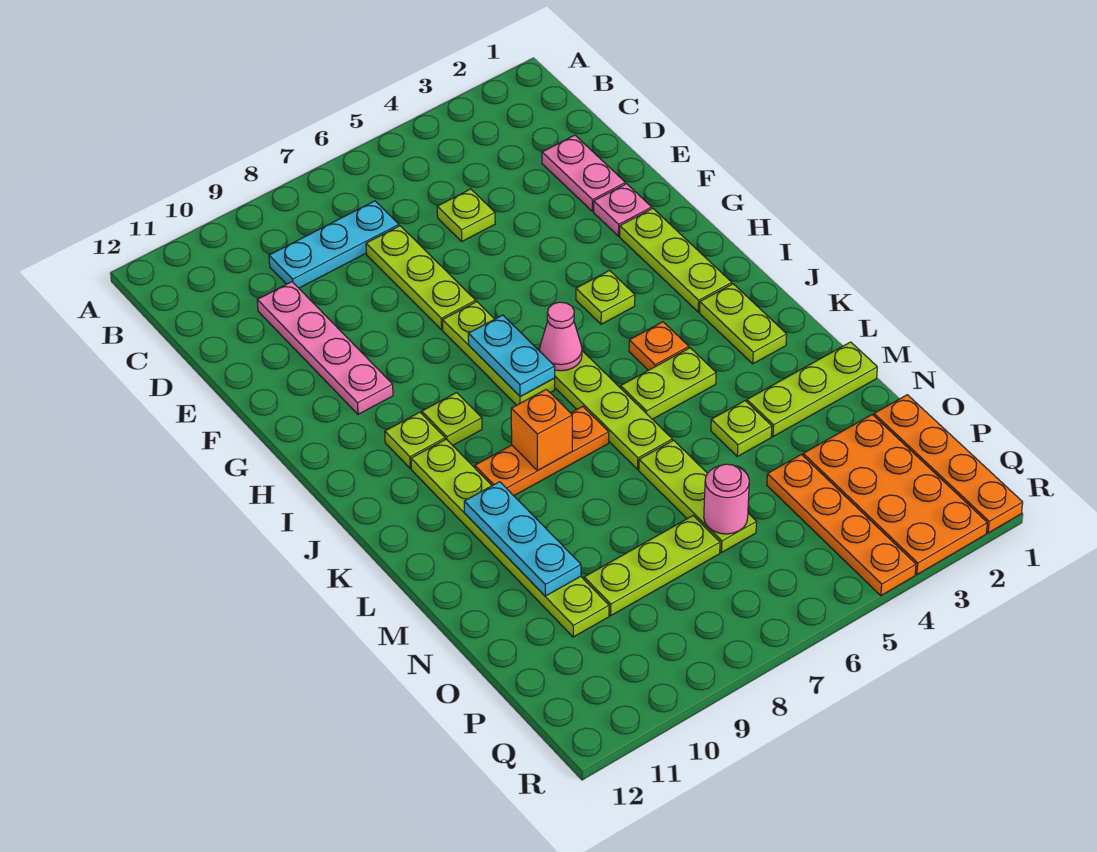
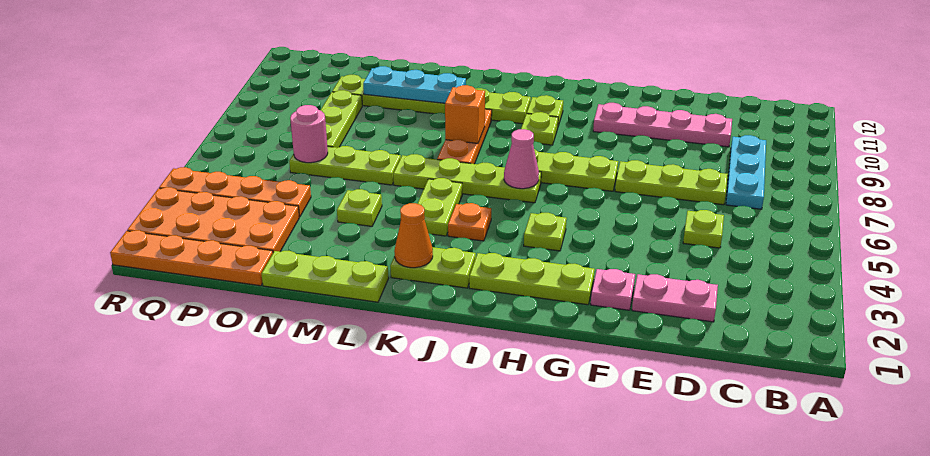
cyan plate H7:I7 level 2 -> none
none -> orange cone K2 level 2
lime plate M1:M3 level 1 -> lime plate L1:N1 level 1

